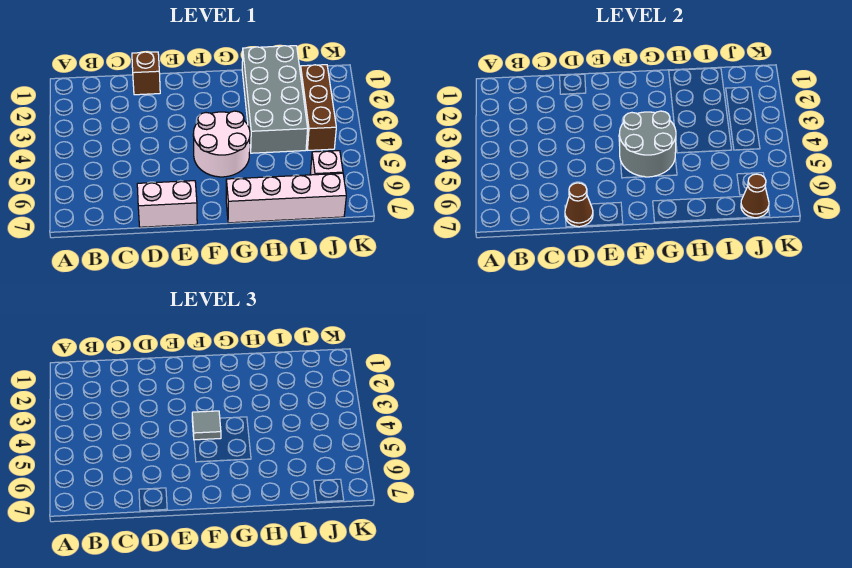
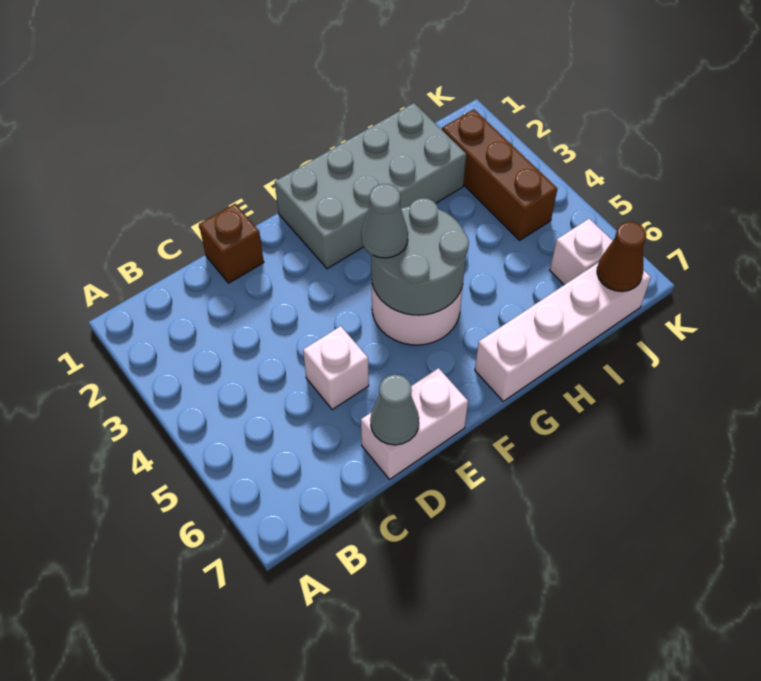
none -> white brick D5 level 1
brown cone D7 level 2 -> grey cone D7 level 2
grey tile F4 level 3 -> grey cone F4 level 3
grey brick H1:I4 level 1 -> grey brick F1:I2 level 1

